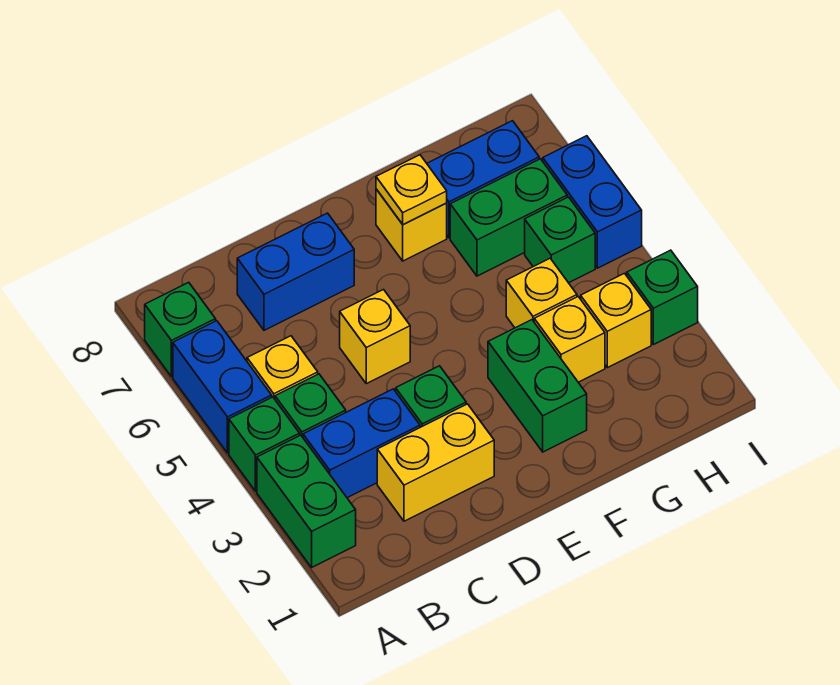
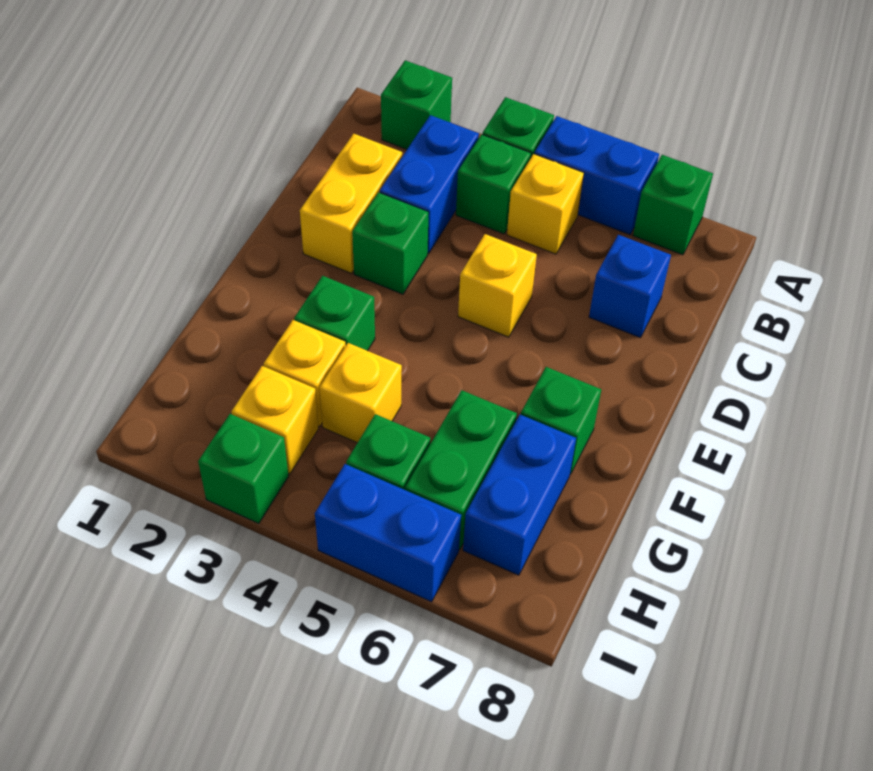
green brick A2:A3 level 1 -> green brick A2 level 1
blue brick C7:D7 level 1 -> blue brick C7 level 1
green brick F2:F3 level 1 -> green brick F3 level 1
yellow brick F7 level 1 -> green brick F7 level 1
yellow plate F7 level 2 -> none

